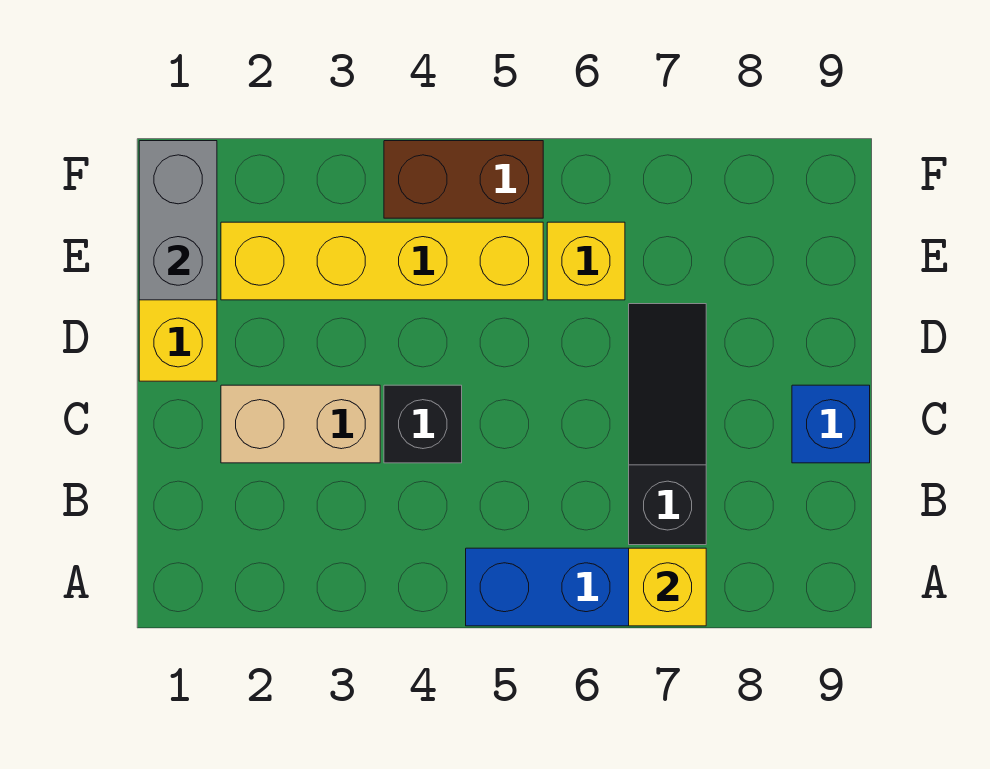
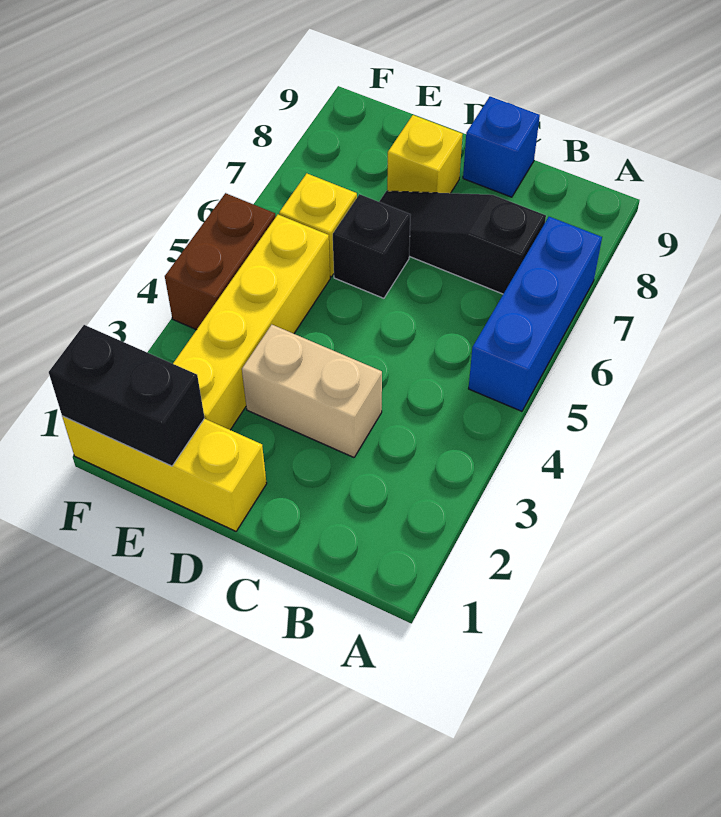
yellow brick A7 level 2 -> yellow brick D8 level 1
tan brick C2:C3 level 1 -> tan brick C3:D3 level 1
black brick C4 level 1 -> black brick D6 level 1
grey brick E1:F1 level 2 -> black brick E1:F1 level 2

